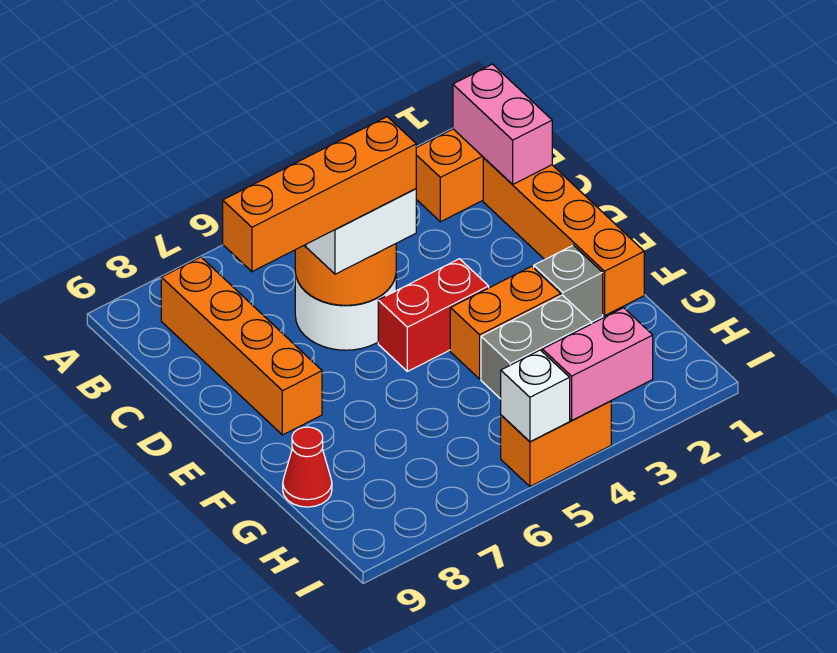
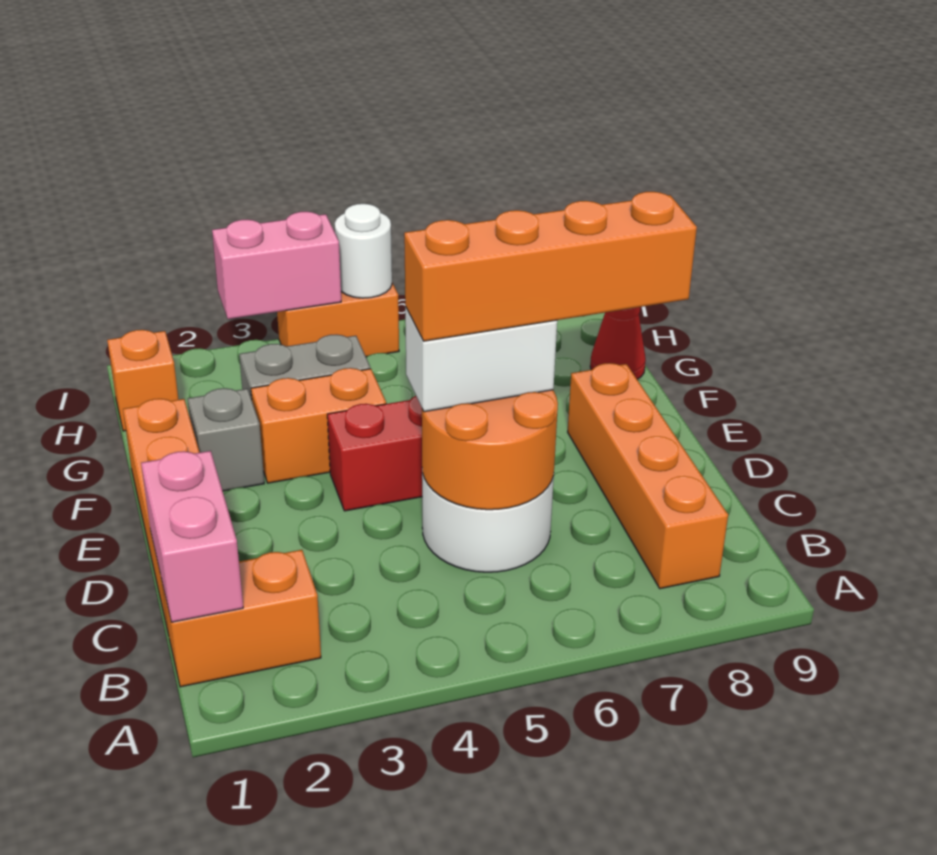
none -> orange brick H1 level 1
white brick I5 level 2 -> white round brick I5 level 2

